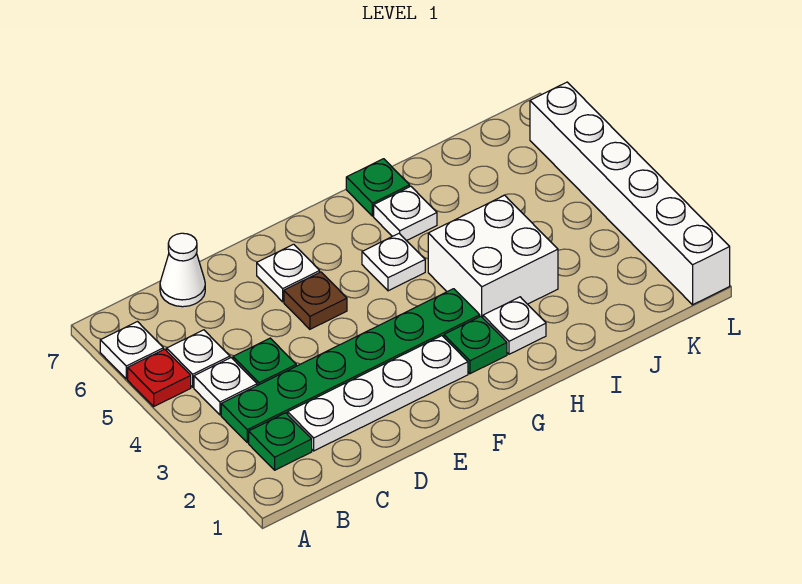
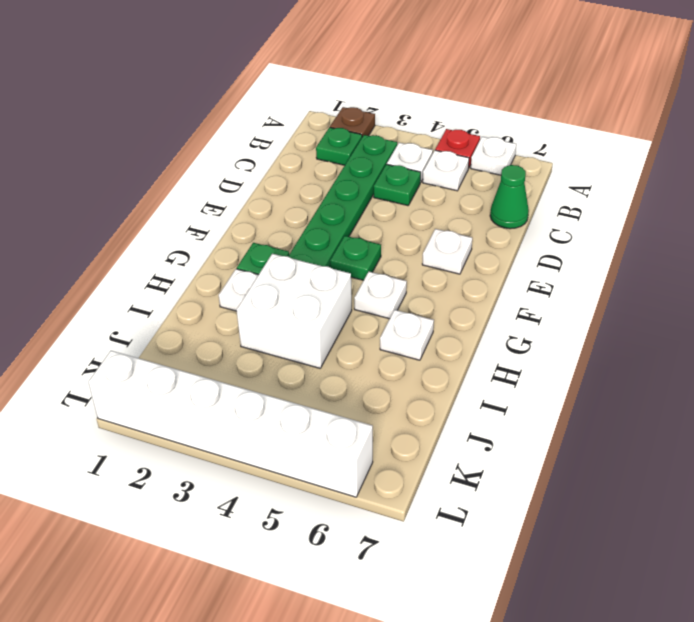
white plate C2:F2 level 1 -> none
white cone C7 level 1 -> green cone C7 level 1
brown plate E5 level 1 -> brown plate A2 level 1
green plate H7 level 1 -> green plate F4 level 1

